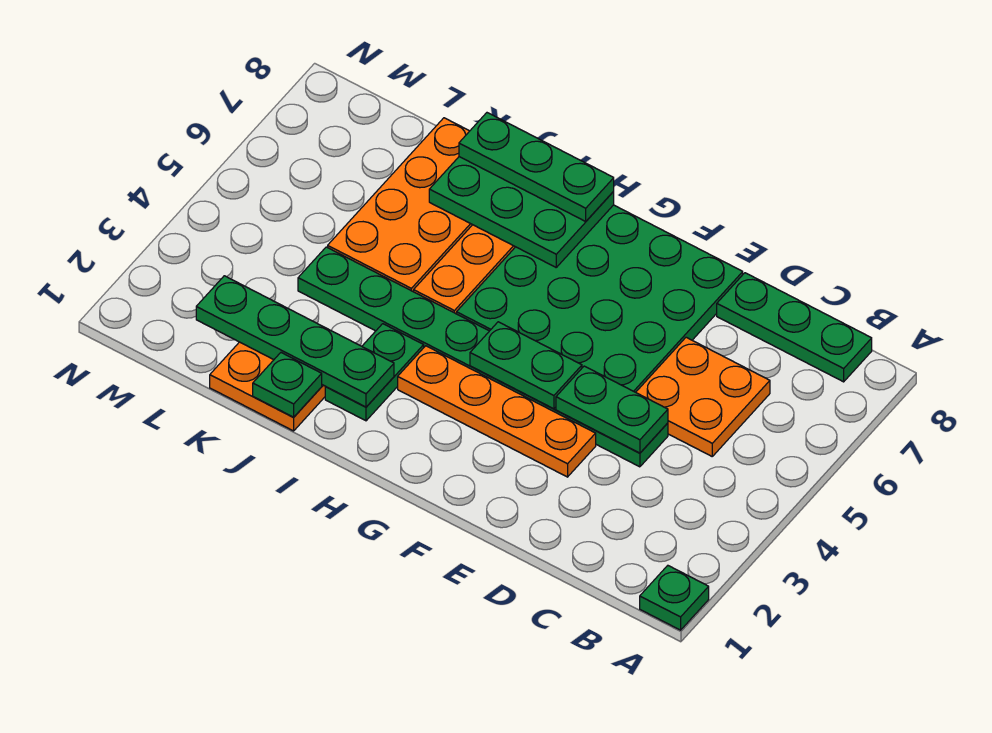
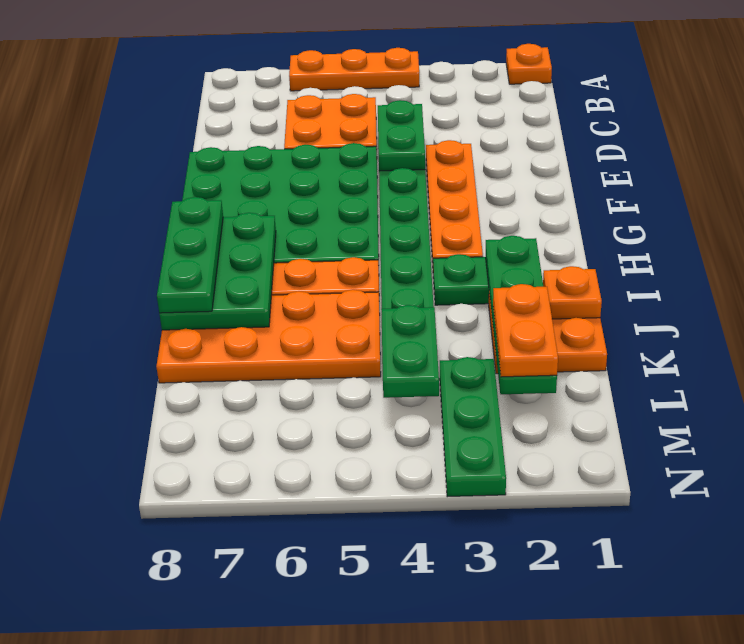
green plate A1 level 1 -> orange plate A1 level 1
none -> orange plate A4:A6 level 1
green plate B8:D8 level 1 -> green plate L3:N3 level 1
green plate F4:G4 level 2 -> green plate K4:L4 level 2
green plate J1 level 2 -> orange plate J1 level 2
none -> orange plate K2:L2 level 3

